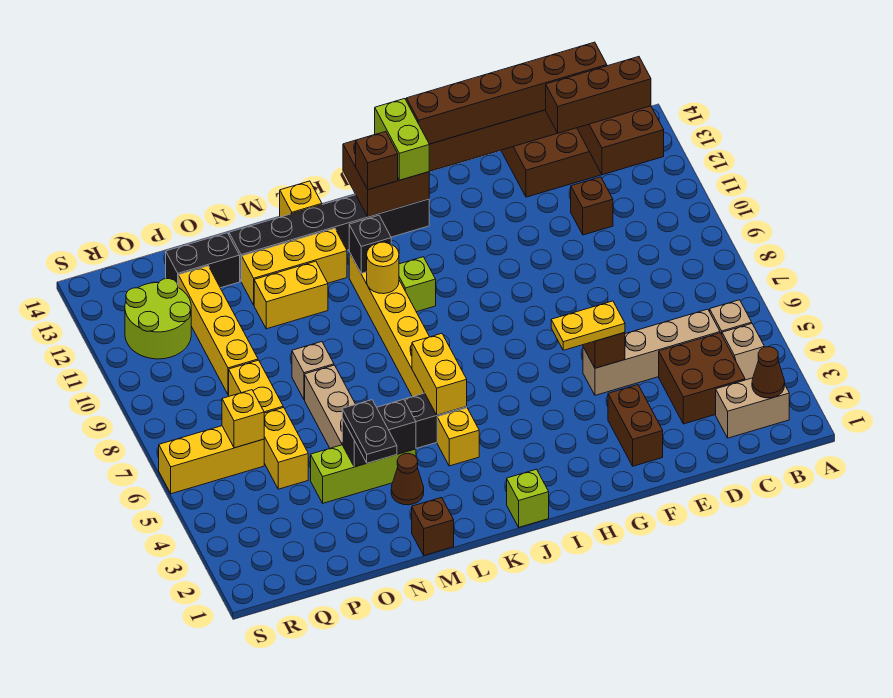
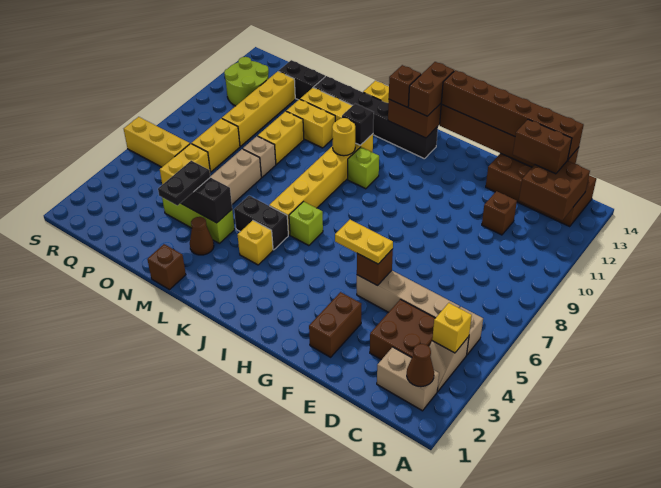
brown brick B13:D13 level 3 -> brown brick C13:D13 level 3
lime brick I13:I14 level 3 -> brown brick I13:I14 level 3
lime brick J1 level 1 -> lime brick J6 level 1
yellow brick K5:K6 level 2 -> yellow brick N9:N10 level 1
yellow brick Q6 level 2 -> yellow brick B4 level 2

